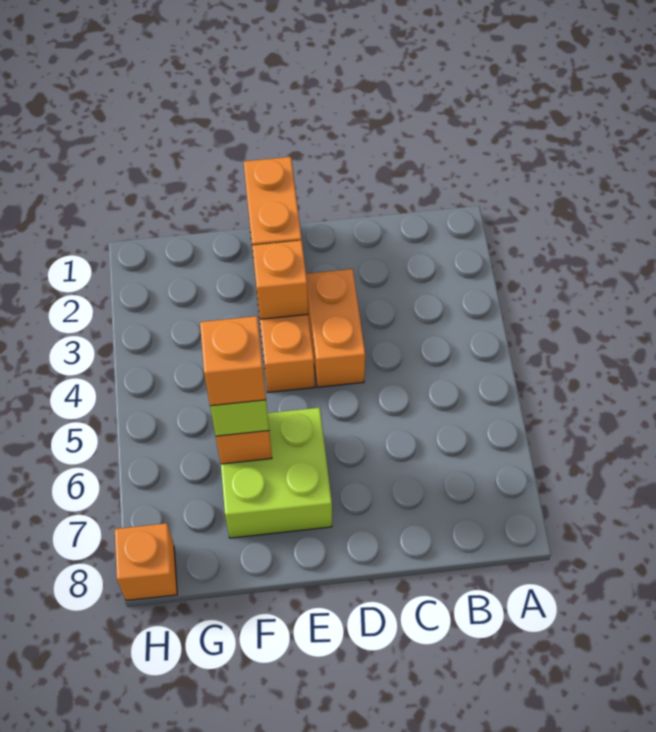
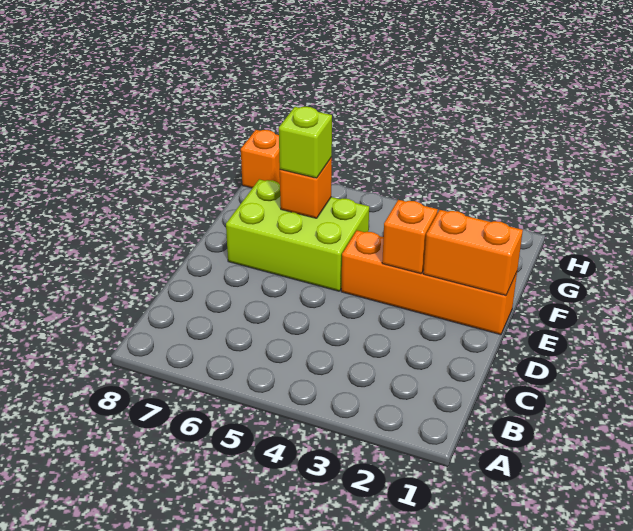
orange brick D3:D4 level 1 -> none
lime brick E6:F7 level 1 -> lime brick E5:F7 level 1
orange brick F6 level 4 -> none

